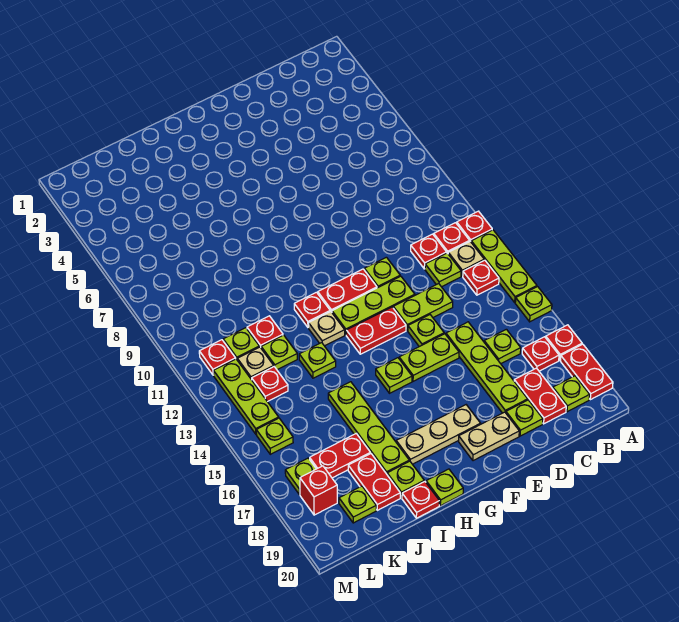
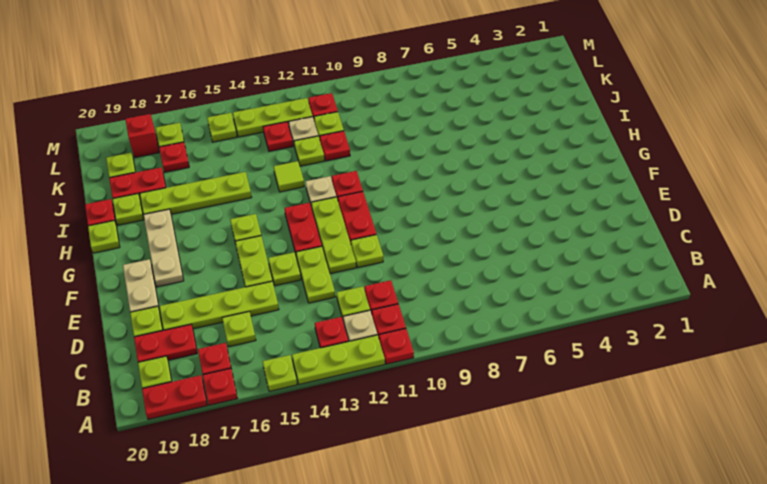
lime plate I13 level 1 -> lime tile I13 level 1
red plate J17:K17 level 1 -> red plate K17 level 1

